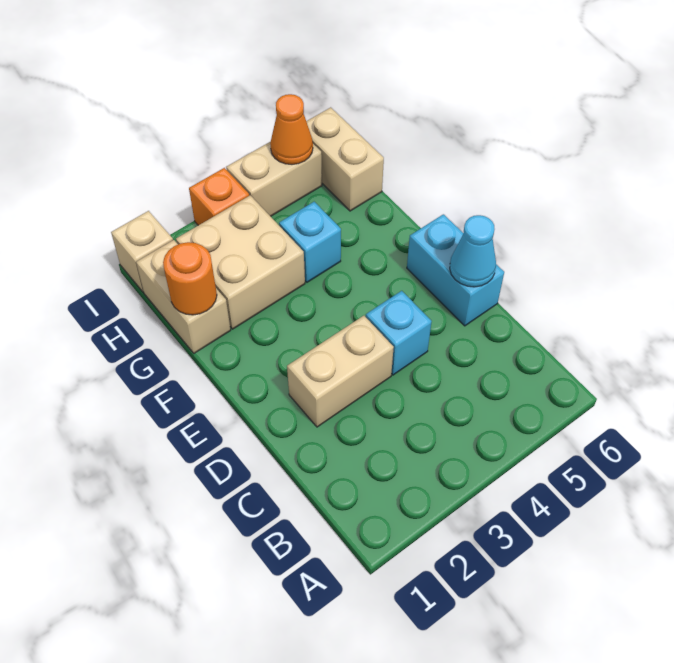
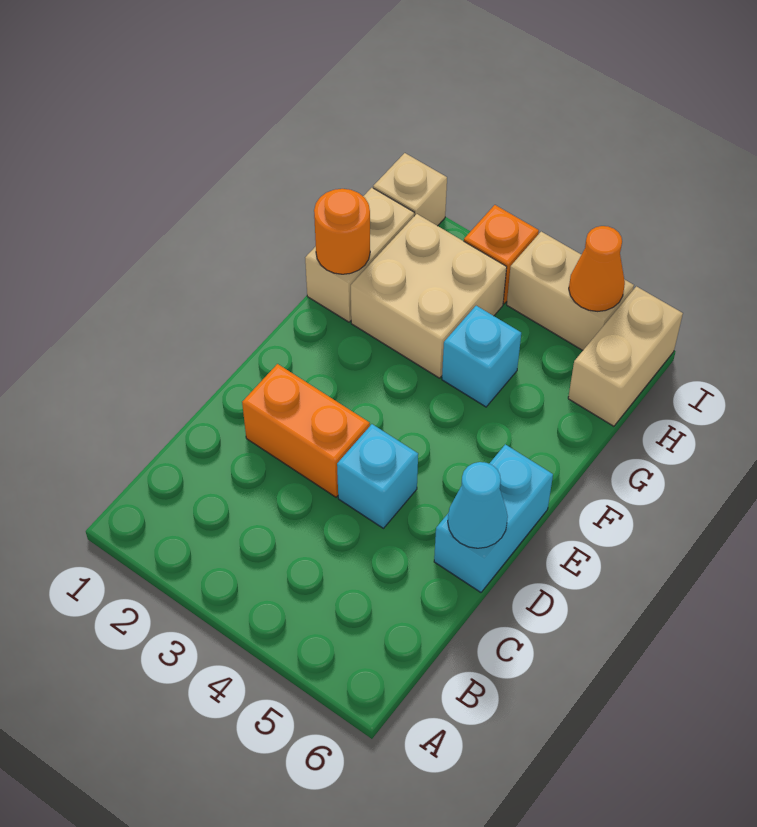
tan brick D2:D3 level 1 -> orange brick D2:D3 level 1

